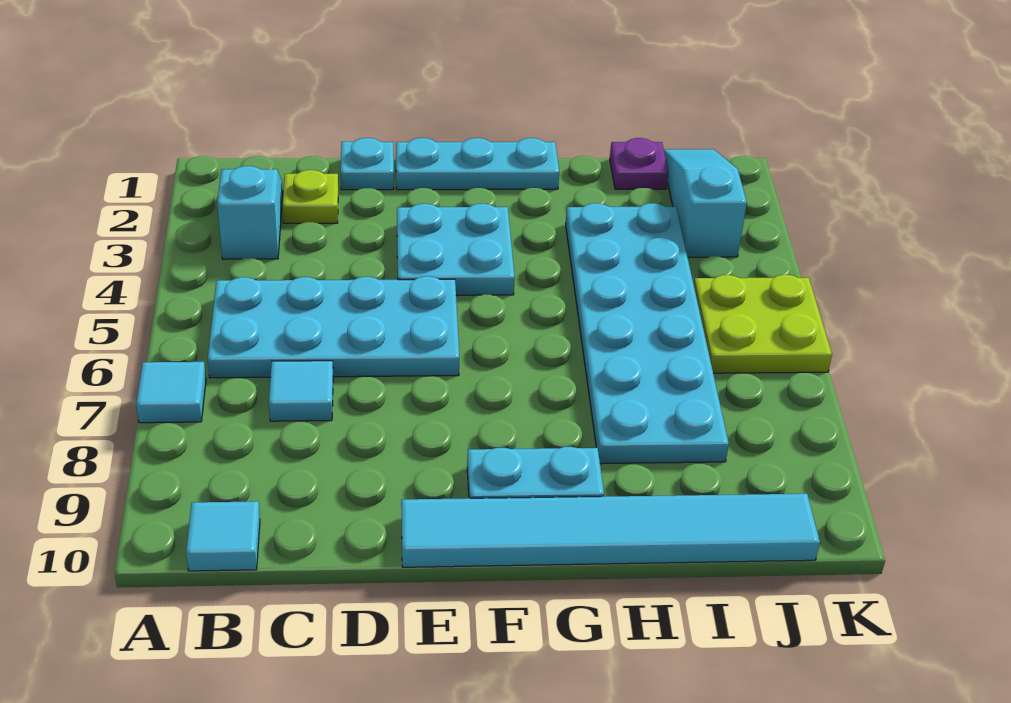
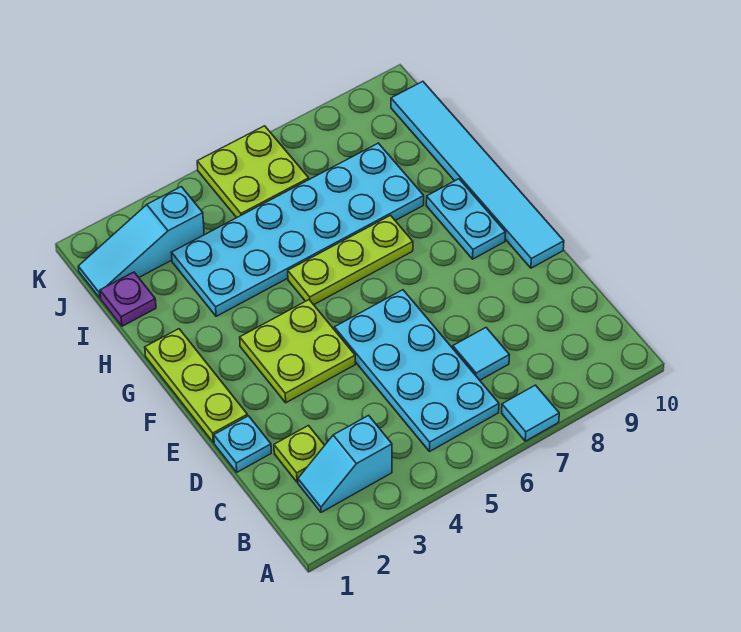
cyan tile B10 level 1 -> none
cyan plate E1:G1 level 1 -> lime plate E1:G1 level 1
cyan plate E3:F4 level 1 -> lime plate E3:F4 level 1
none -> lime plate G5:G7 level 1

